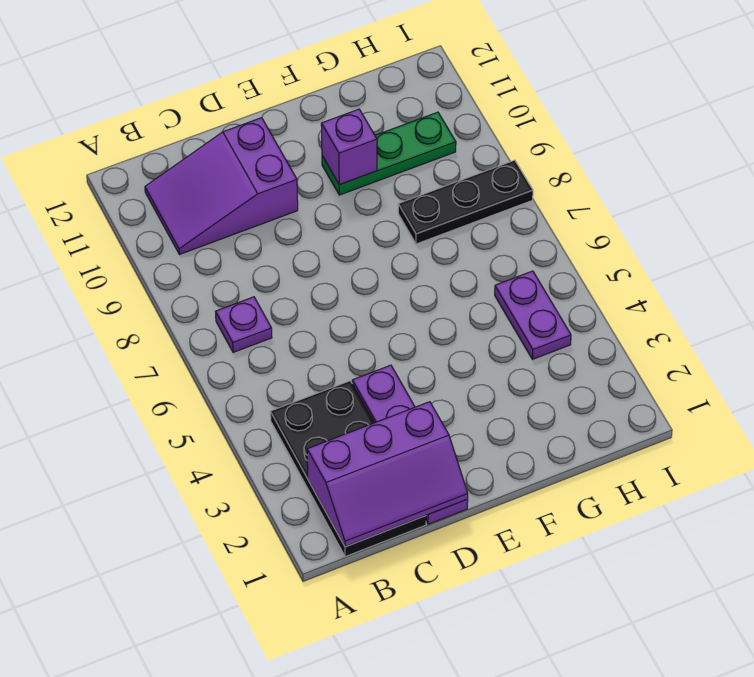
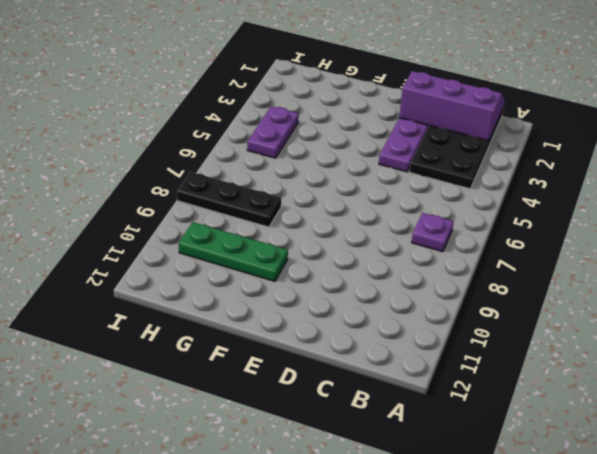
purple slope B10:D11 level 1 top D -> none
purple brick F10 level 2 -> none

